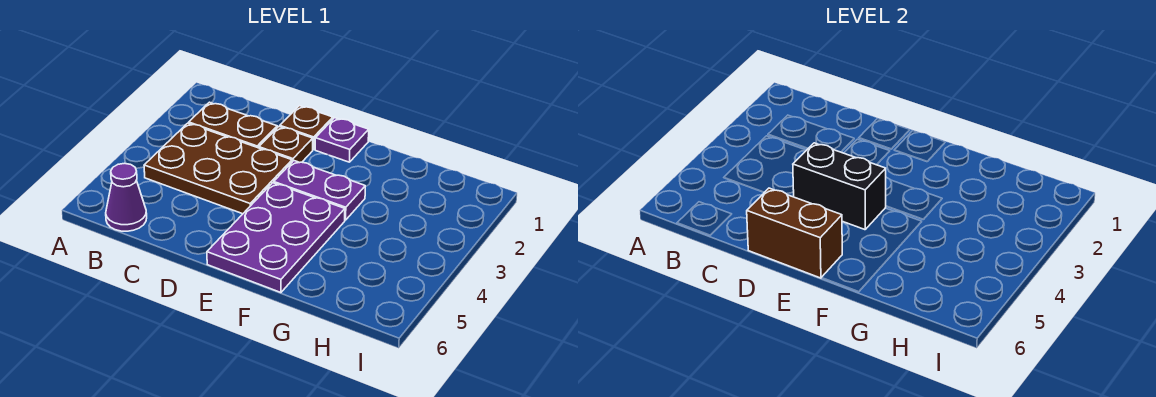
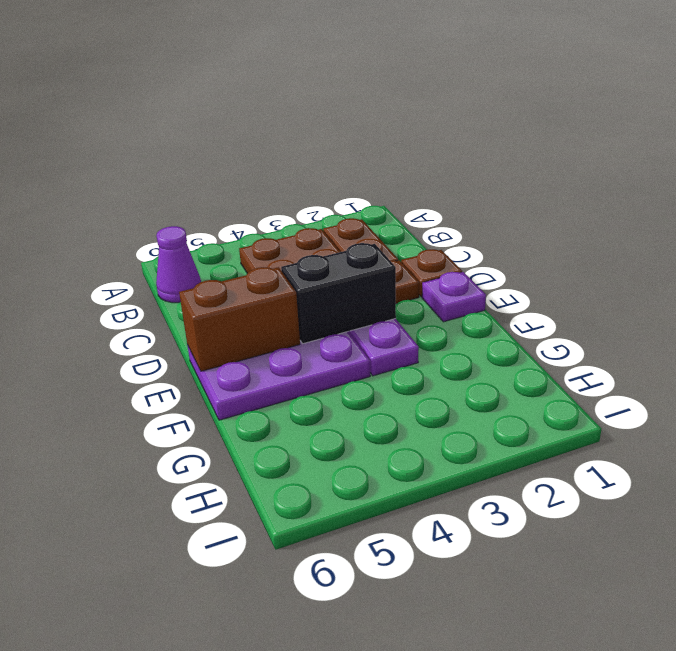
black brick D4:E4 level 2 -> black brick E3:E4 level 2
brown brick D6:E6 level 2 -> brown brick E5:E6 level 2

